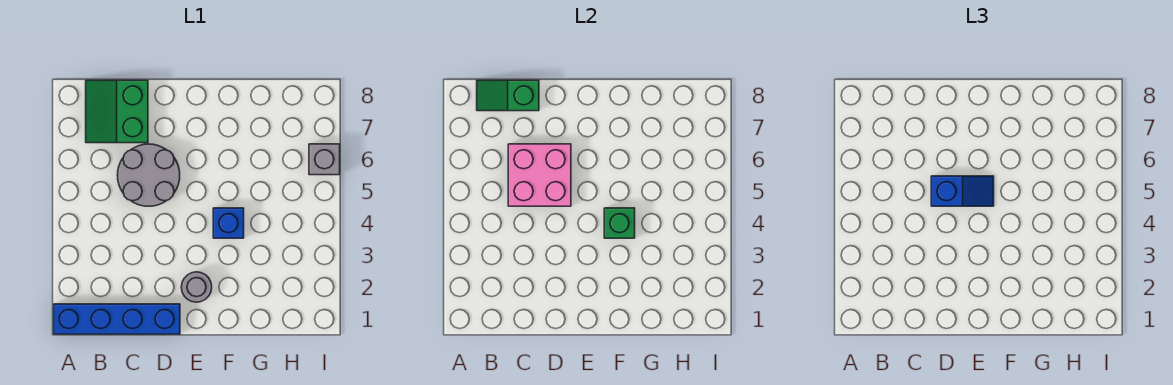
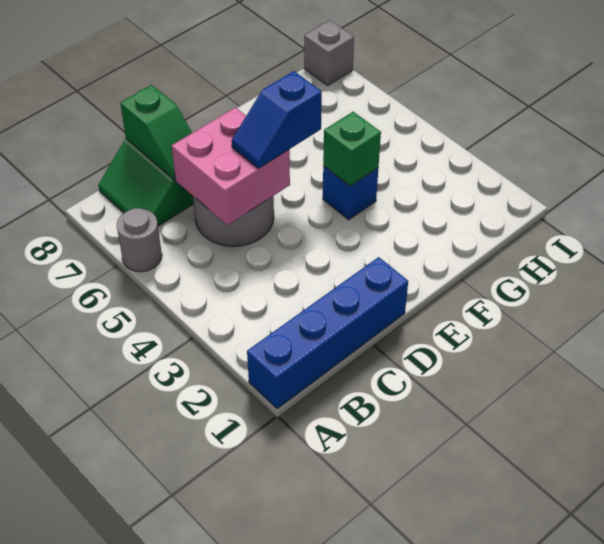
green slope B8:C8 level 2 top C -> green slope C7:C8 level 2 top 8
blue slope D5:E5 level 3 top D -> blue slope D5:E5 level 3 top E
grey round brick E2 level 1 -> grey round brick A6 level 1
grey brick I6 level 1 -> grey brick I8 level 1

